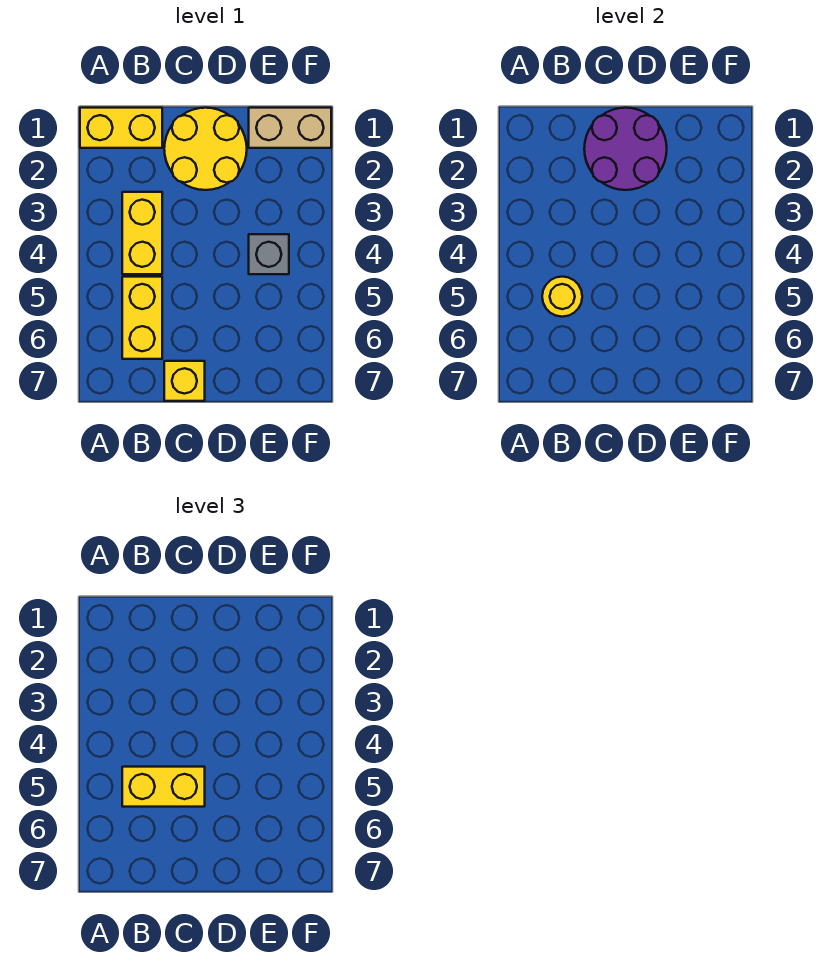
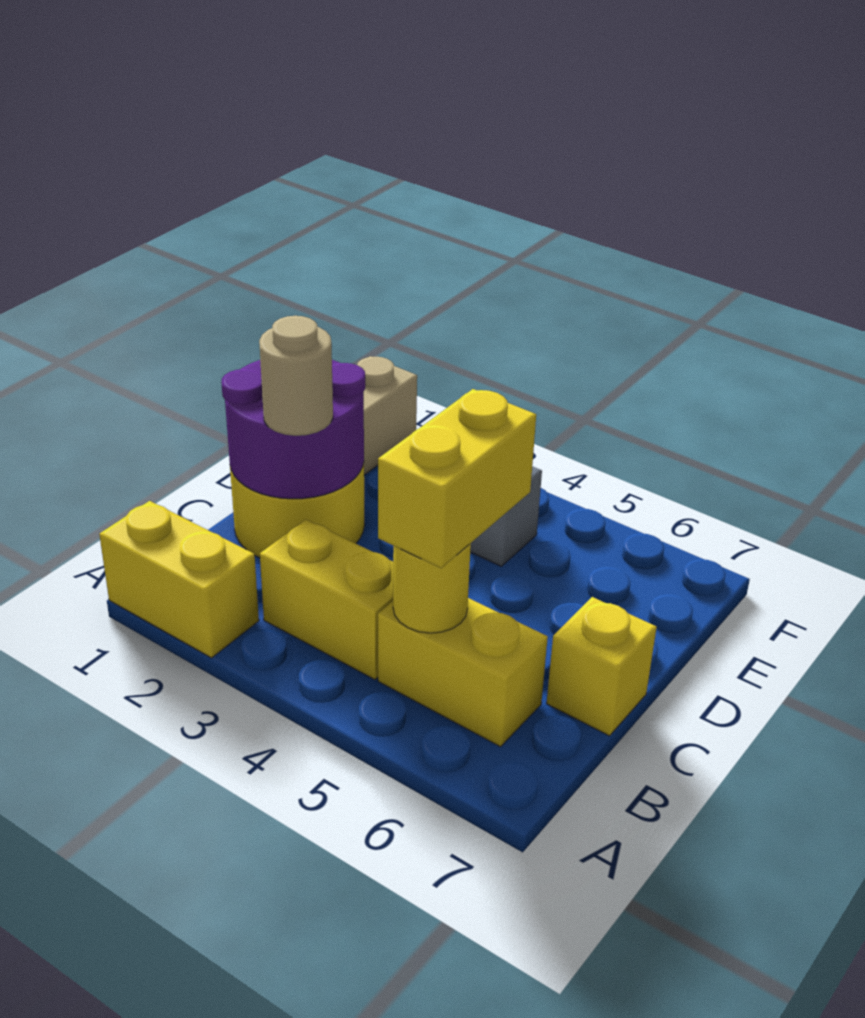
yellow brick A1:B1 level 1 -> yellow brick A1:A2 level 1
none -> tan round brick C2 level 3

